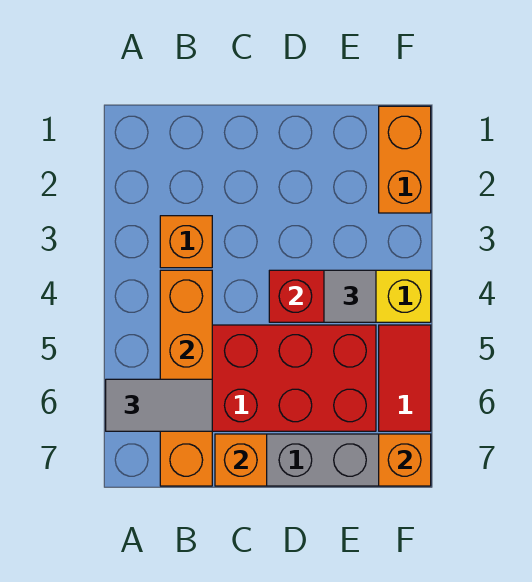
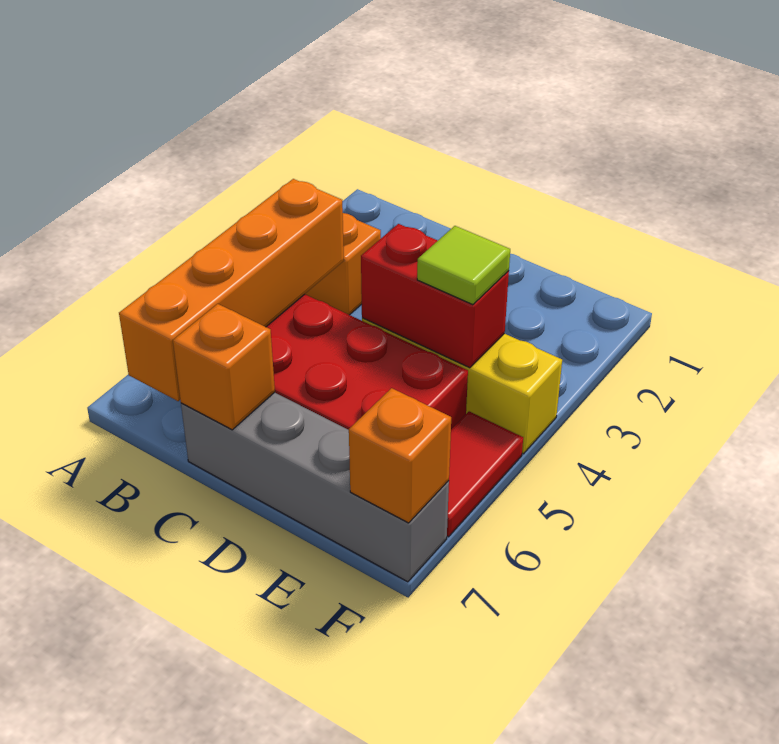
grey tile A6:B6 level 3 -> none
grey tile E4 level 3 -> lime tile E4 level 3
orange brick F1:F2 level 1 -> none

